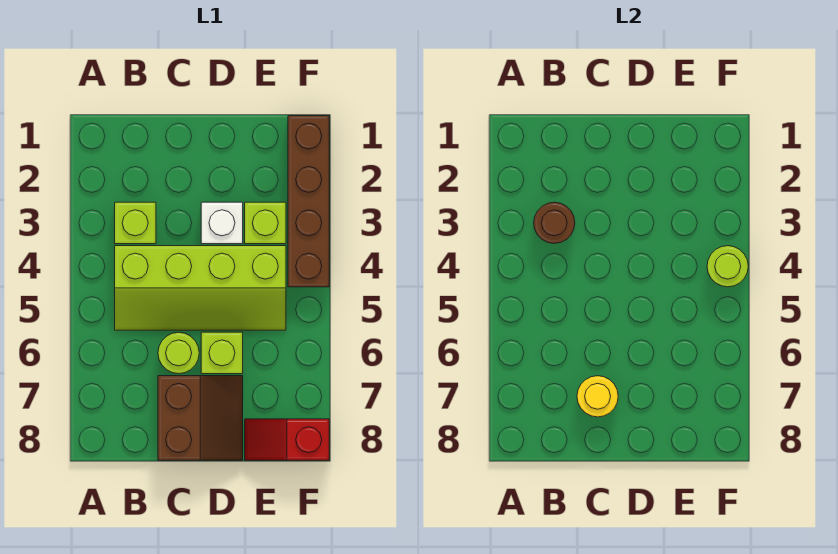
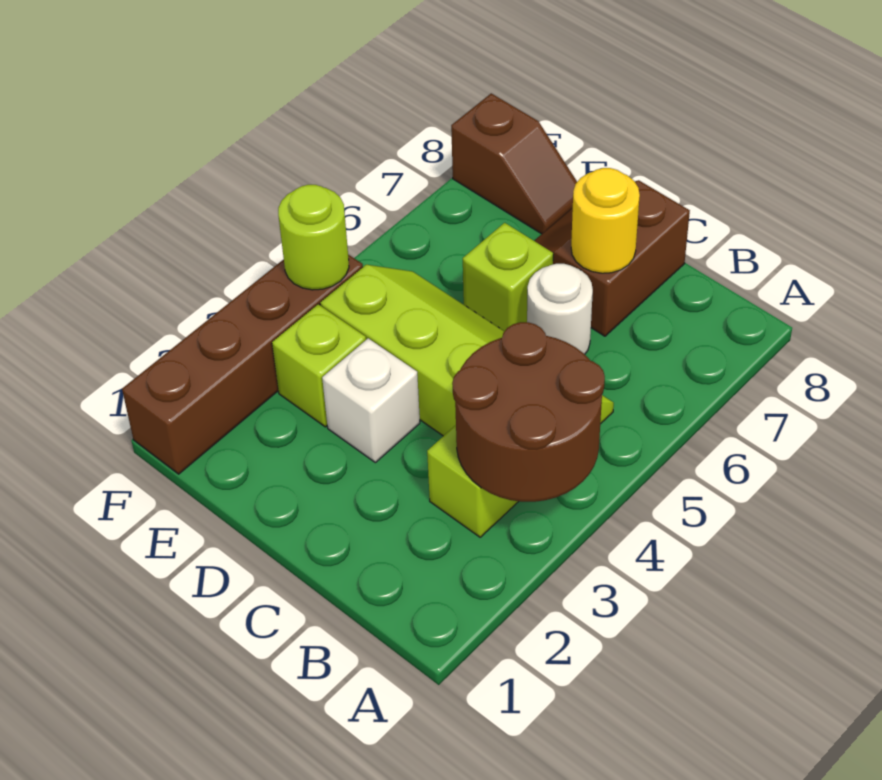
brown round brick B3 level 2 -> brown round brick A3:B4 level 2
lime round brick C6 level 1 -> white round brick C6 level 1
red slope E8:F8 level 1 top F -> brown slope E8:F8 level 1 top F

